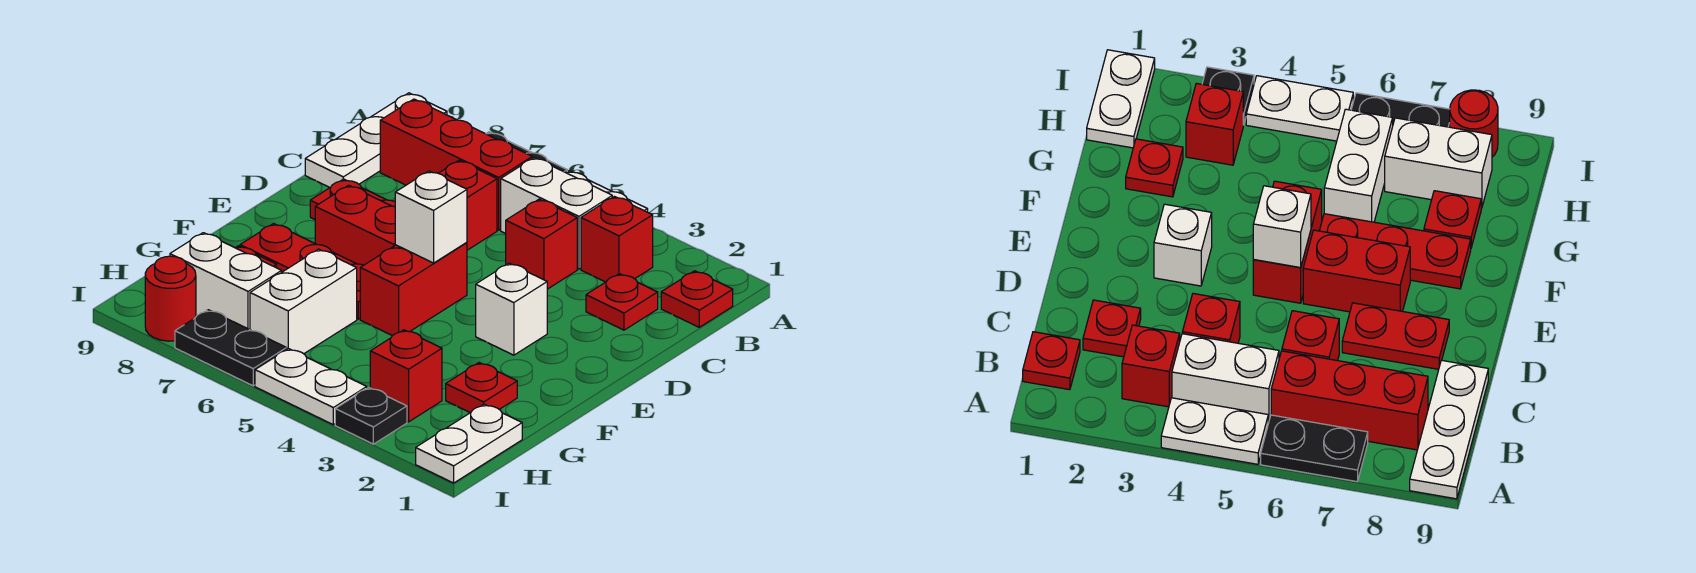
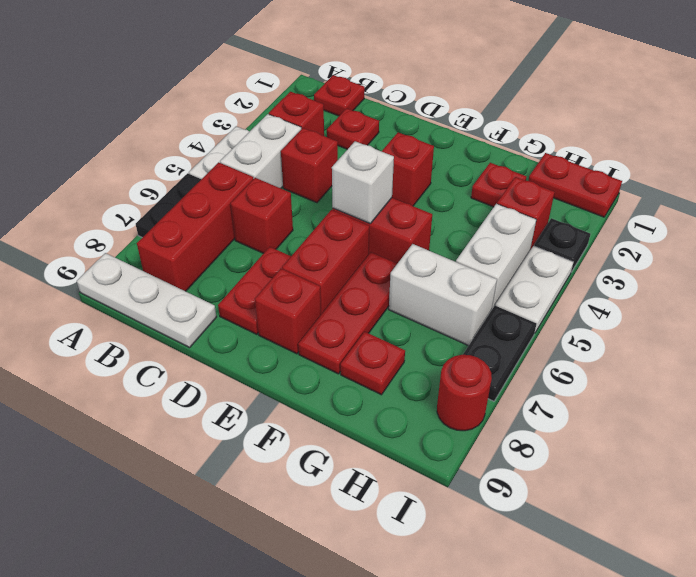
white brick E3 level 1 -> red brick E3 level 1
none -> red brick E8 level 1
white plate H1:I1 level 1 -> red plate H1:I1 level 1
white brick H7:H8 level 1 -> white brick H4:H5 level 1

